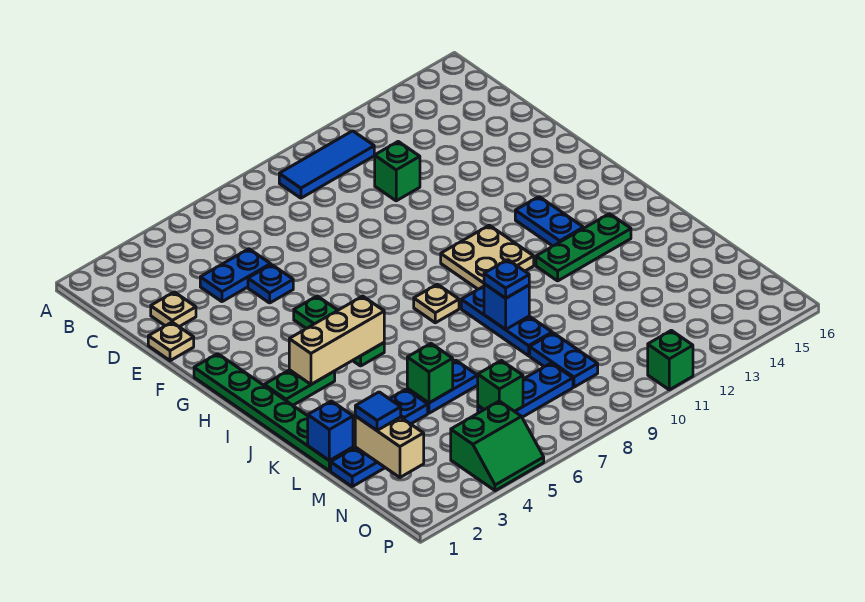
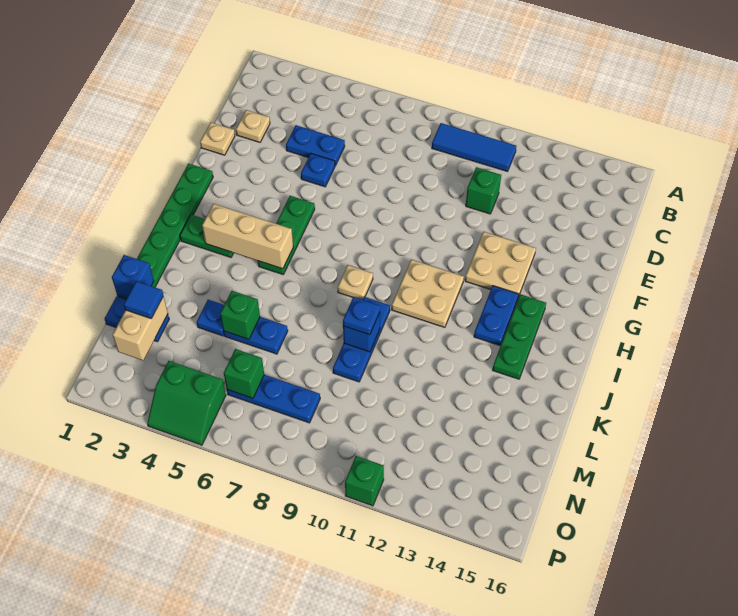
none -> tan plate F12:G13 level 1
green plate J12:J14 level 1 -> green plate H14:J14 level 1
blue plate M9:N9 level 1 -> none

